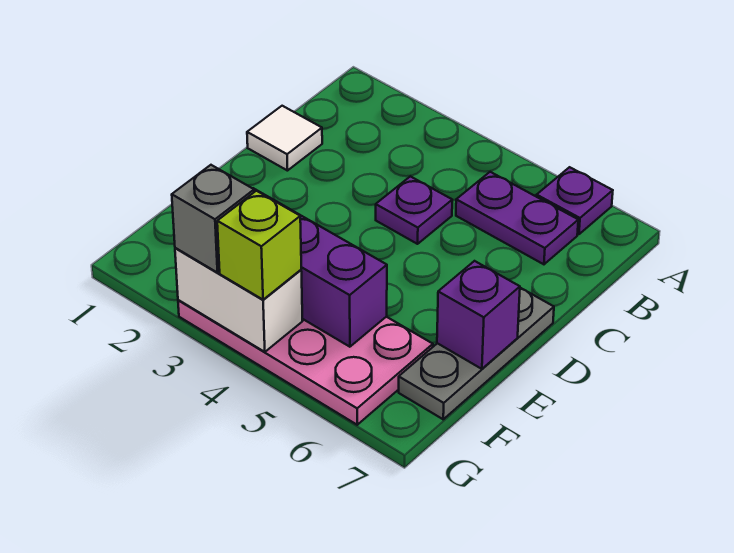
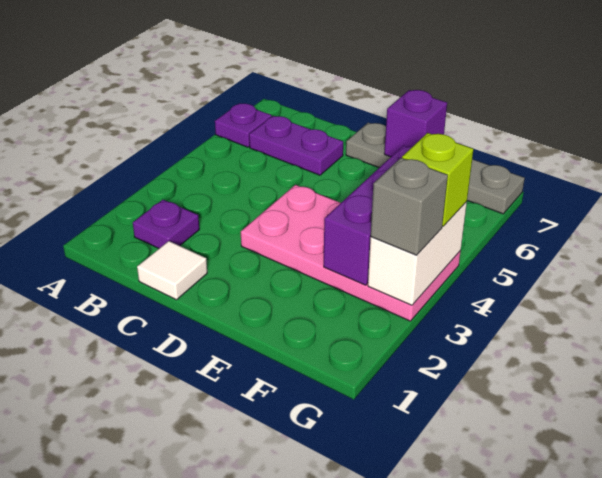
purple plate B5:B6 level 1 -> purple plate B6:C6 level 1
purple plate C4 level 1 -> purple plate B2 level 1
grey plate D7:F7 level 1 -> grey plate D7:G7 level 1
pink plate F3:G6 level 1 -> pink plate D3:G4 level 1

